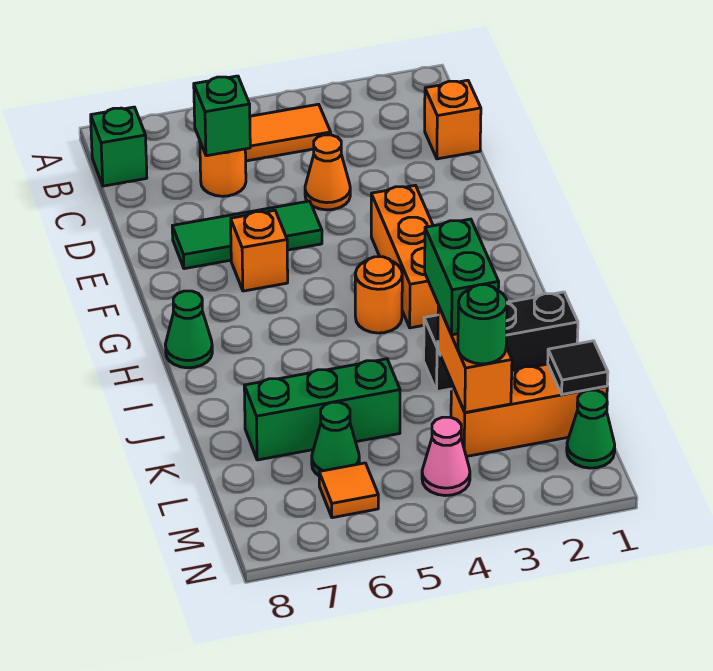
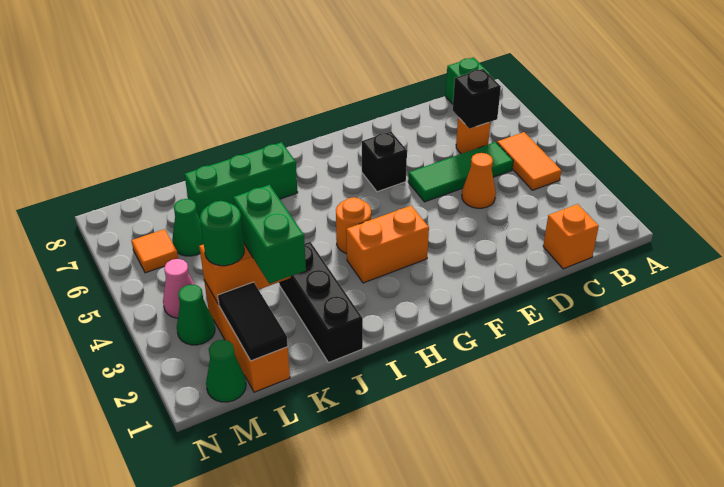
green brick C6 level 2 -> black brick C6 level 2
green tile E5:E7 level 1 -> green tile C5:E5 level 1
orange brick F3:H3 level 1 -> orange brick G3:H3 level 1
orange brick F6 level 1 -> black brick F6 level 1
green cone H8 level 1 -> green cone M3 level 1
green brick J3:K3 level 3 -> green brick K2:K3 level 3
green brick K5:K7 level 1 -> green brick I7:K7 level 1
black tile L1 level 2 -> black tile L1:L2 level 2

